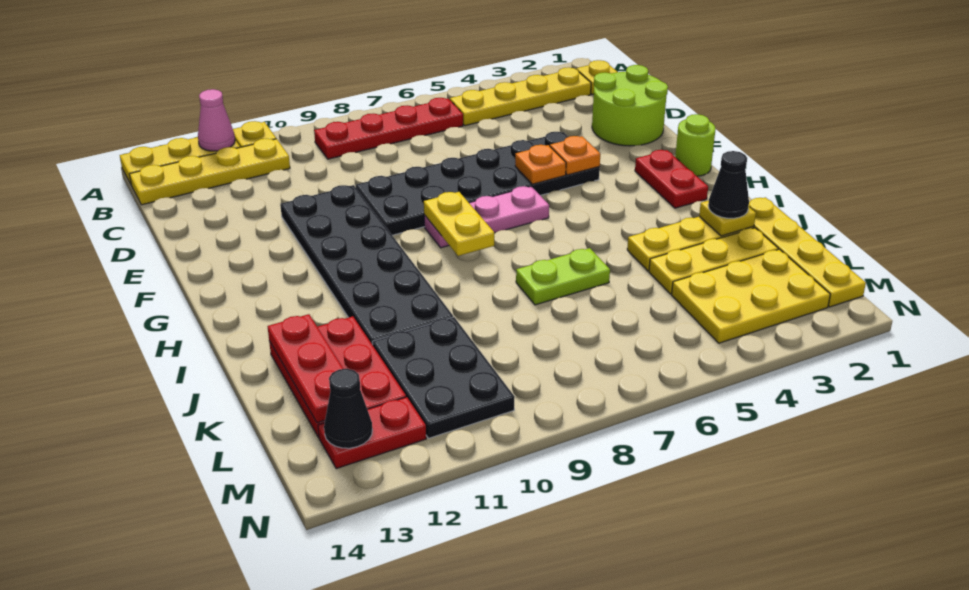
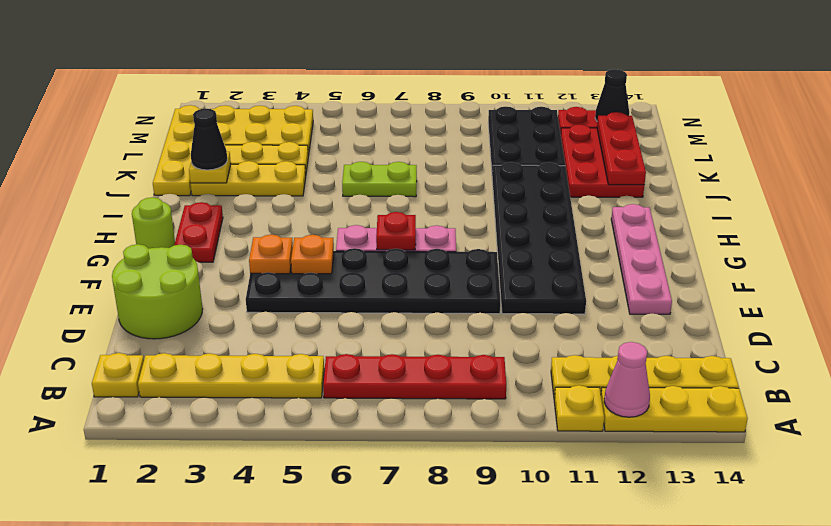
none -> pink plate E13:H13 level 1
none -> red plate G7 level 2
yellow plate G8:H8 level 2 -> none

